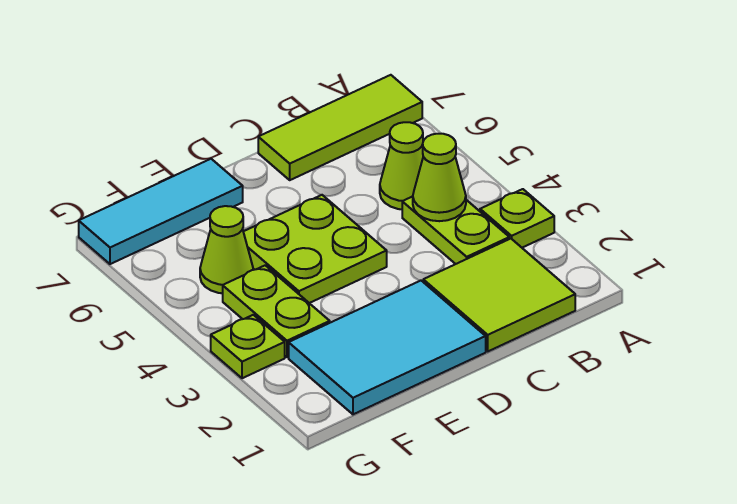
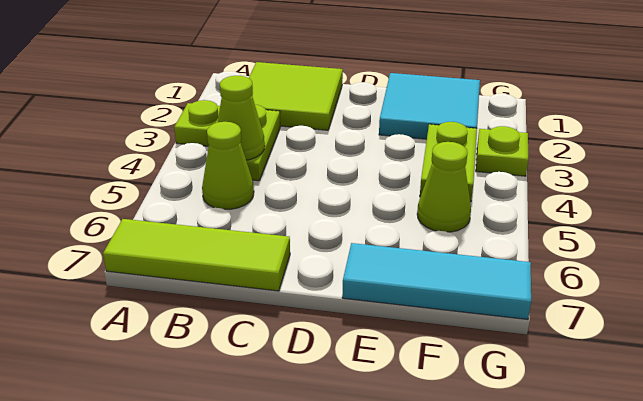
cyan tile D1:F2 level 1 -> cyan tile E1:F2 level 1
lime plate D4:E5 level 1 -> none

